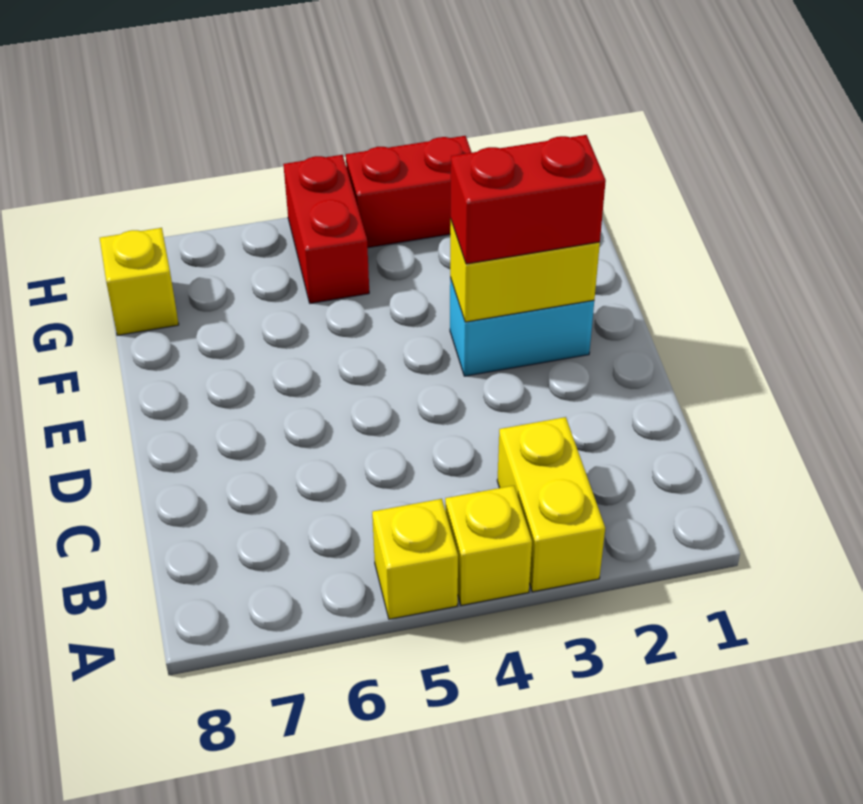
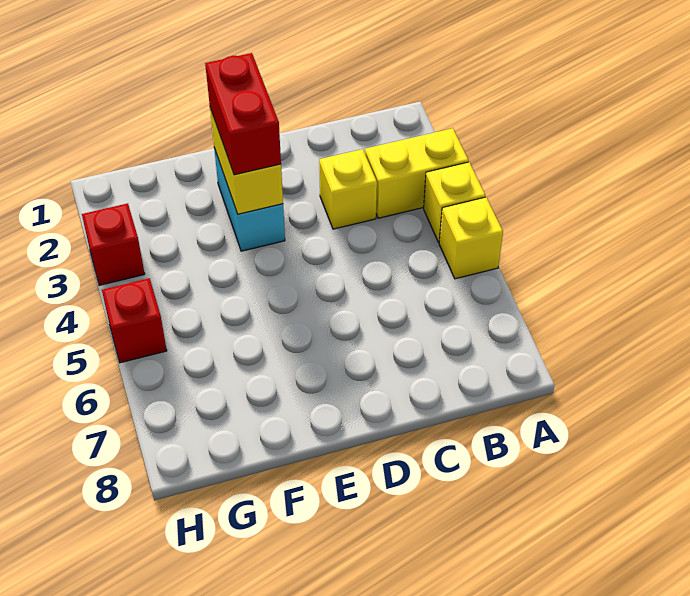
red brick G5:H5 level 1 -> red brick H5 level 1
yellow brick G8 level 1 -> yellow brick C3 level 1
red brick H3:H4 level 1 -> red brick H3 level 1

